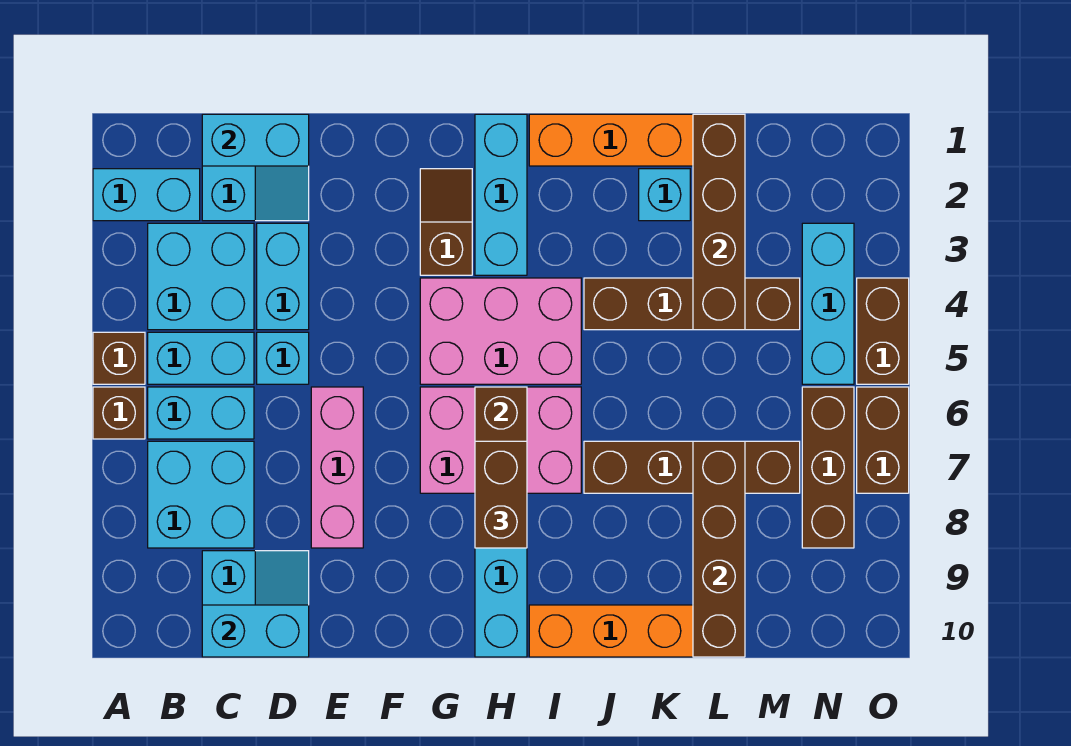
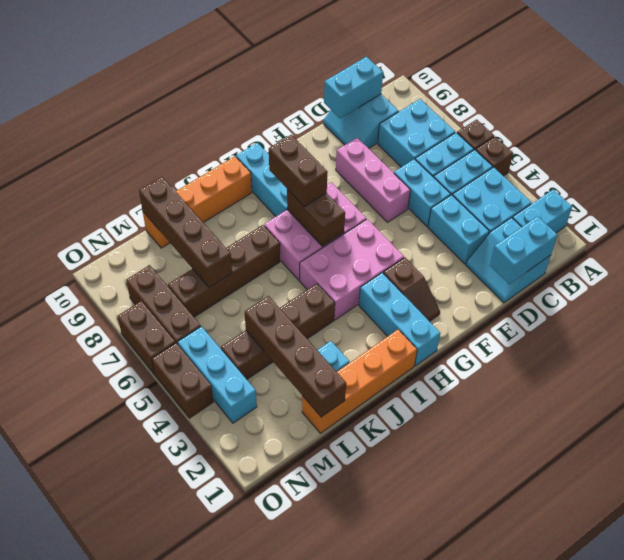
cyan brick D5 level 1 -> cyan brick D5:D6 level 1

